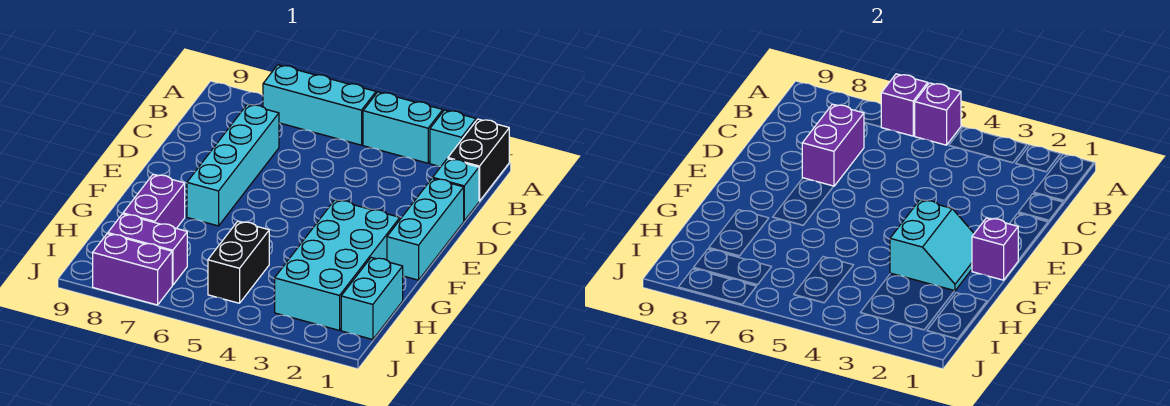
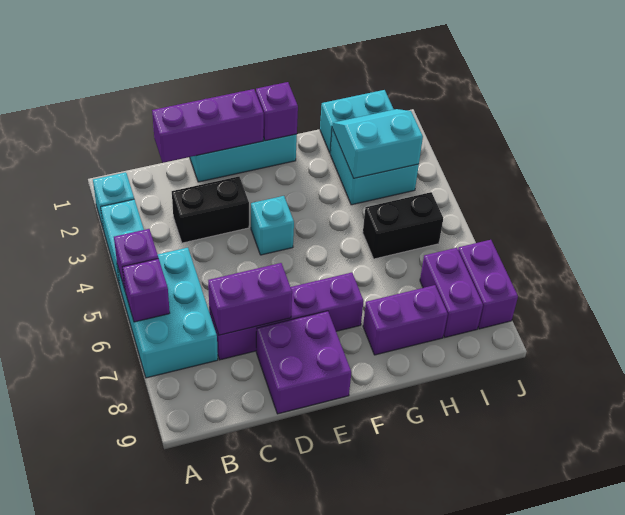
black brick A1:B1 level 1 -> black brick C3:D3 level 1
cyan brick A5:A7 level 1 -> cyan brick A5:B7 level 1
cyan brick C1 level 1 -> cyan brick E4 level 1
none -> purple brick C1:E1 level 2
cyan brick C7:F7 level 1 -> purple brick C7:F7 level 1
none -> purple brick D8:E9 level 1
cyan brick F2:I3 level 1 -> cyan brick H2:I3 level 1
cyan slope F2:G3 level 2 top 3 -> cyan slope H2:I3 level 2 top 3

